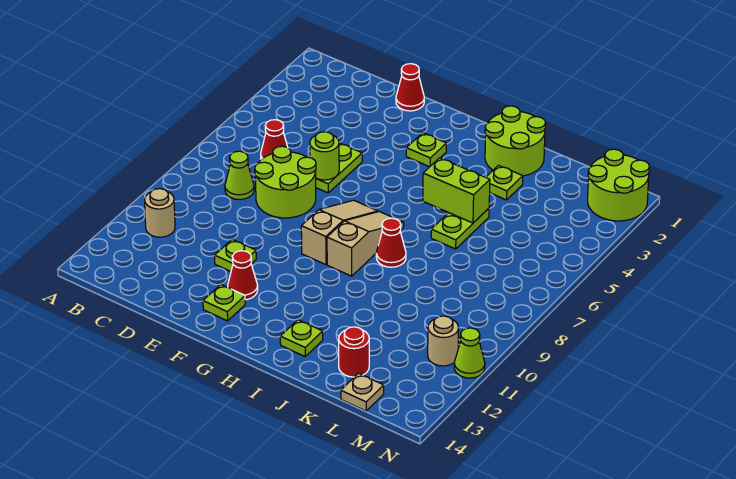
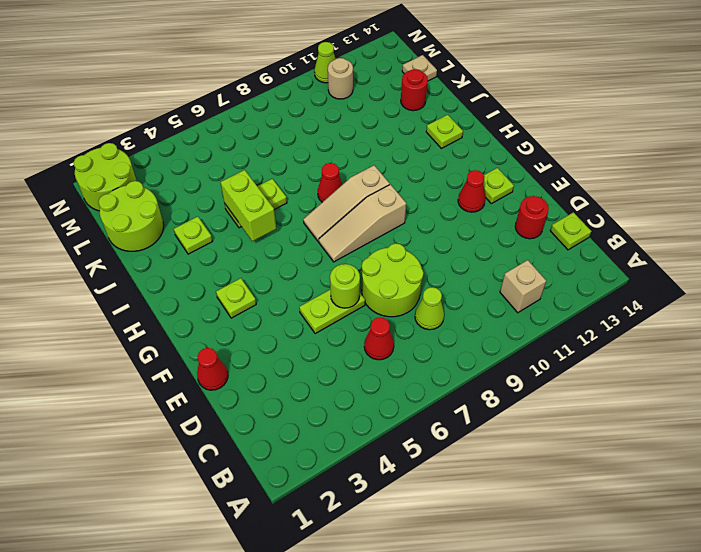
tan round brick B11 level 1 -> tan brick B11 level 1
none -> red round brick D13 level 1
lime plate E11 level 1 -> lime plate C14 level 1
lime round brick I1:J2 level 1 -> lime round brick K1:L2 level 1

